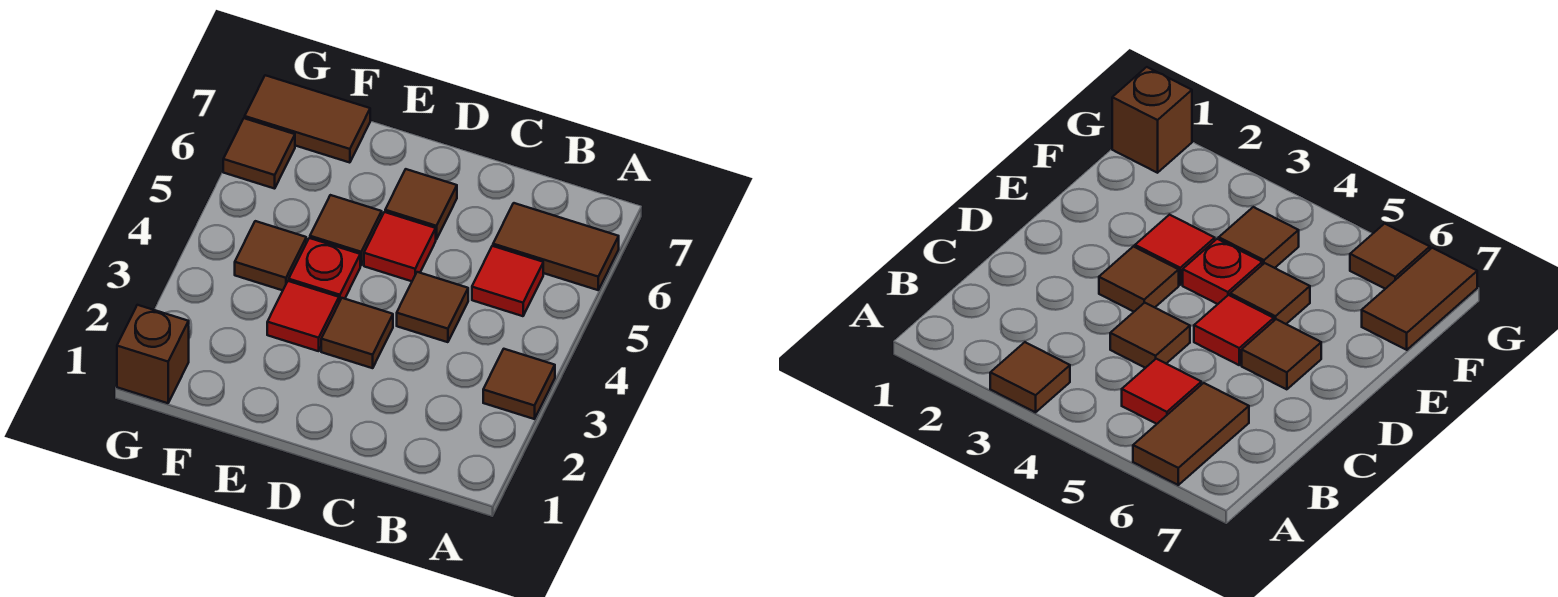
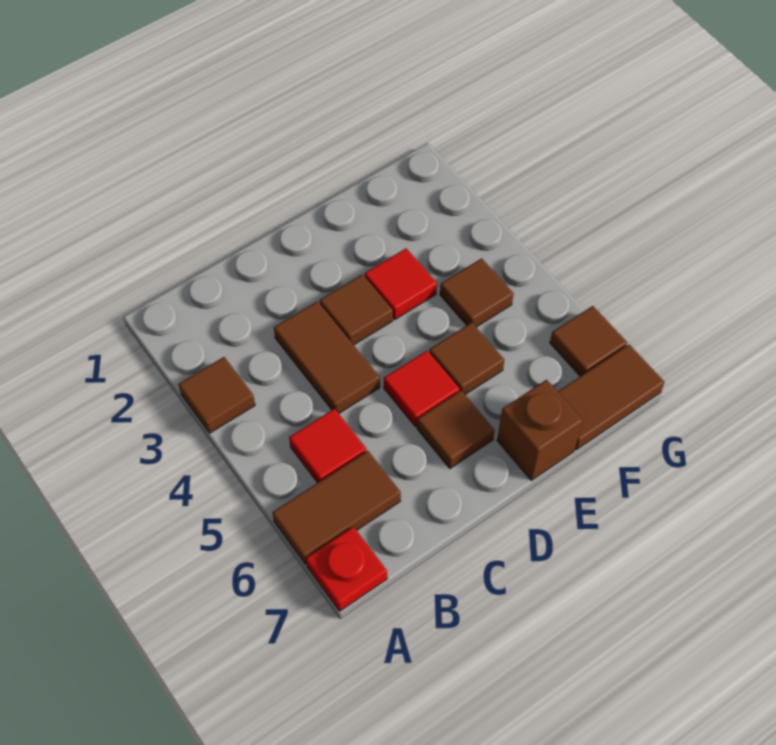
brown tile C4 level 1 -> brown tile C3:C4 level 1
red plate E4 level 1 -> red plate A7 level 1
brown brick G1 level 1 -> brown brick E7 level 1

